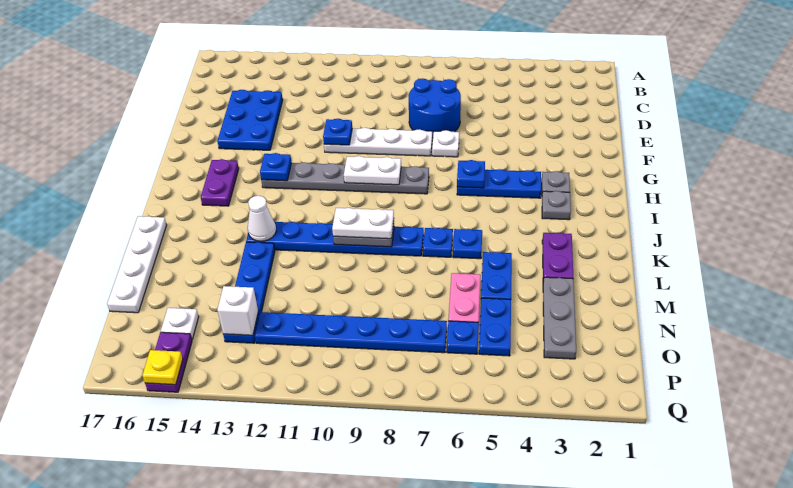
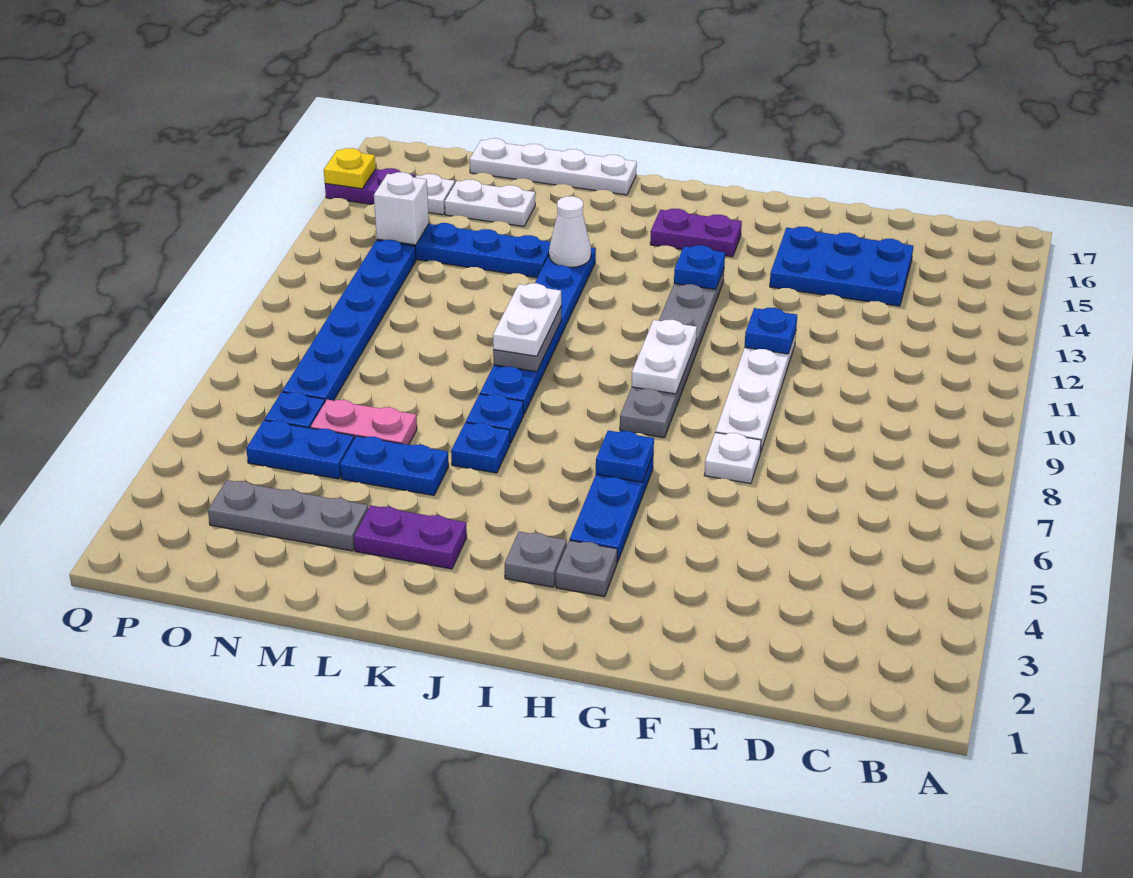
blue round brick D7:E8 level 1 -> none
none -> white plate M15:N15 level 1

